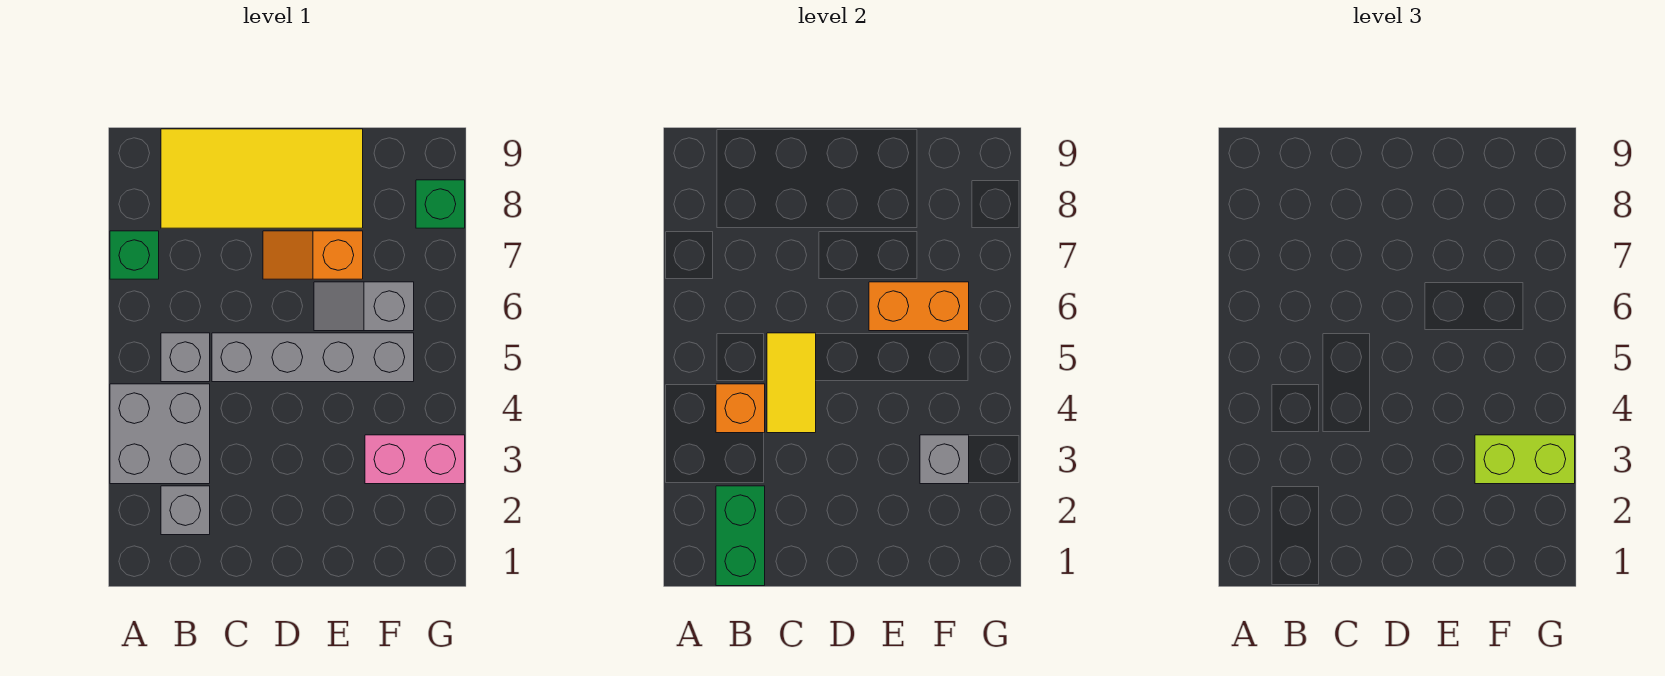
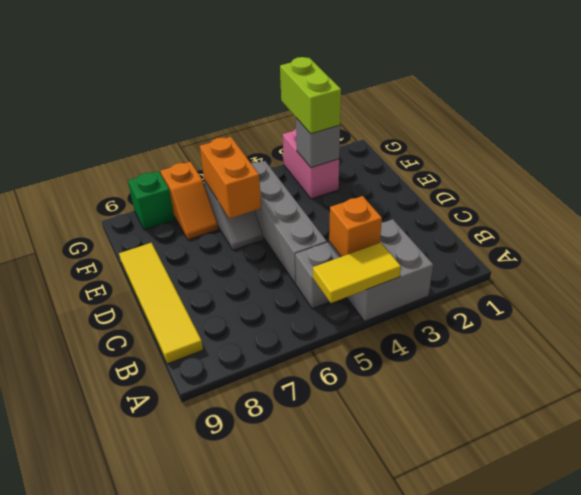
green brick A7 level 1 -> none
green brick B1:B2 level 2 -> none
grey brick B2 level 1 -> none
yellow tile B8:E9 level 1 -> yellow tile B9:E9 level 1
yellow tile C4:C5 level 2 -> yellow tile A4:A5 level 2
orange slope D7:E7 level 1 top E -> orange slope F7:G7 level 1 top G

